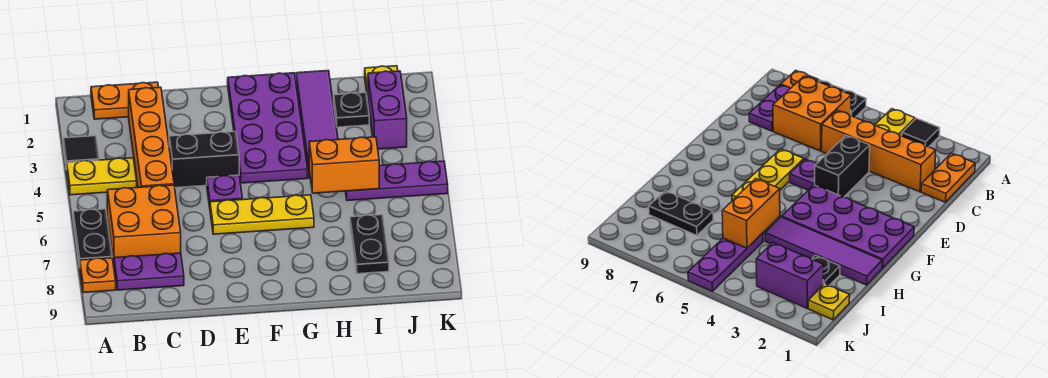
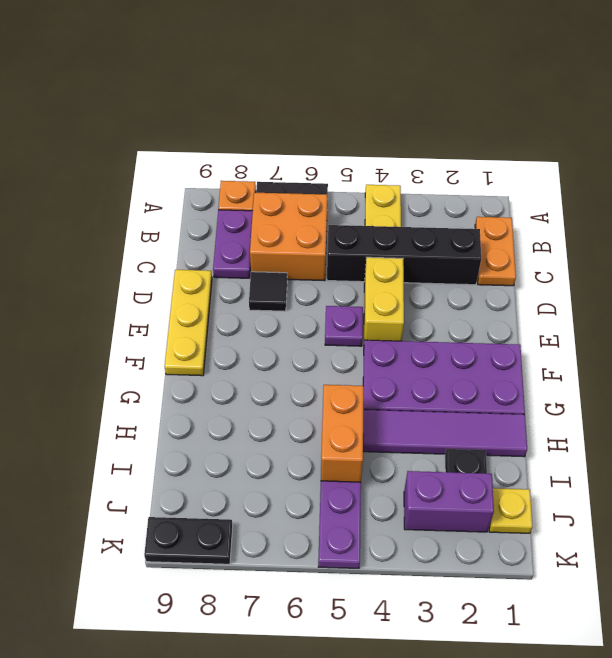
black tile A3 level 1 -> black tile D7 level 1
orange brick C2:C5 level 1 -> black brick C2:C5 level 1
black brick D4:E4 level 1 -> yellow brick D4:E4 level 1
yellow plate E6:G6 level 1 -> yellow plate D9:F9 level 1
black plate I7:I8 level 1 -> black plate K8:K9 level 1

